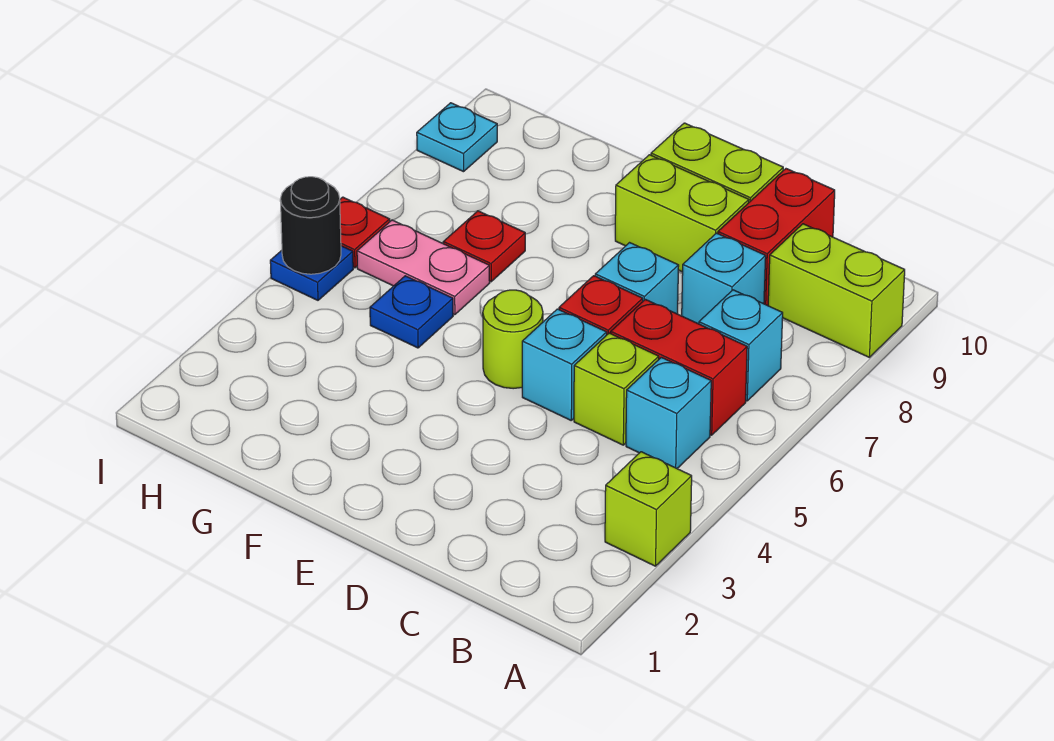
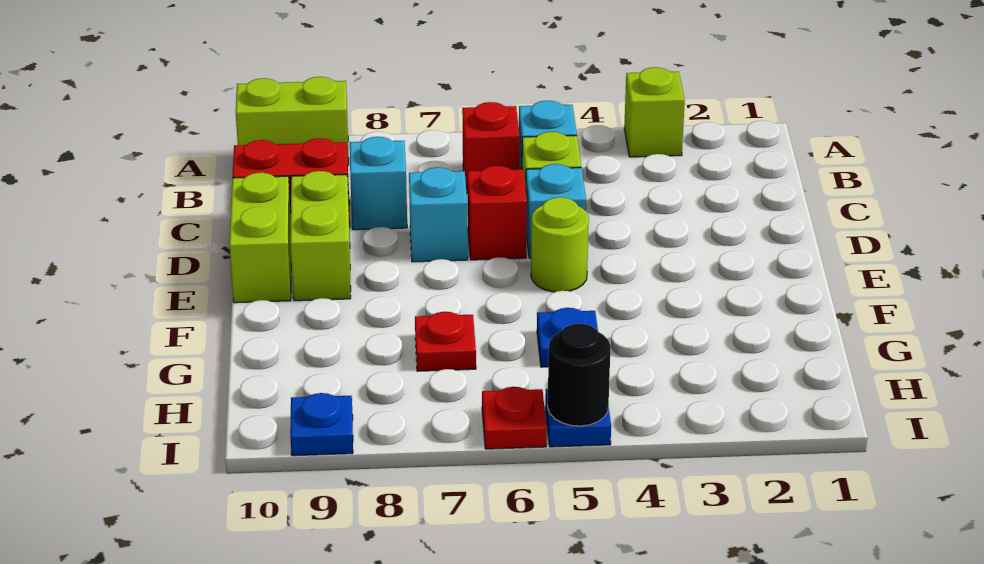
lime brick A9:B9 level 1 -> lime brick A9:A10 level 1
red brick B6:C6 level 1 -> red brick B6 level 1
cyan brick B7 level 1 -> none
pink plate G6:H6 level 1 -> none
cyan plate I9 level 1 -> blue plate I9 level 1

